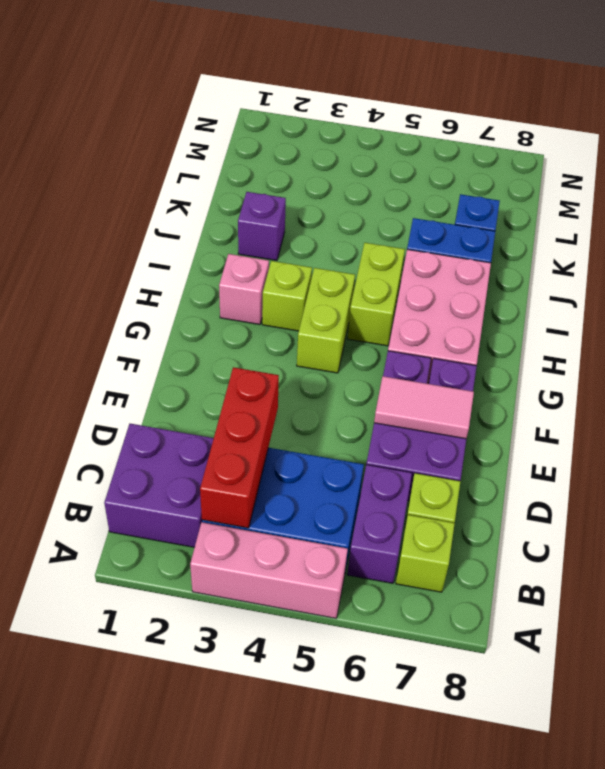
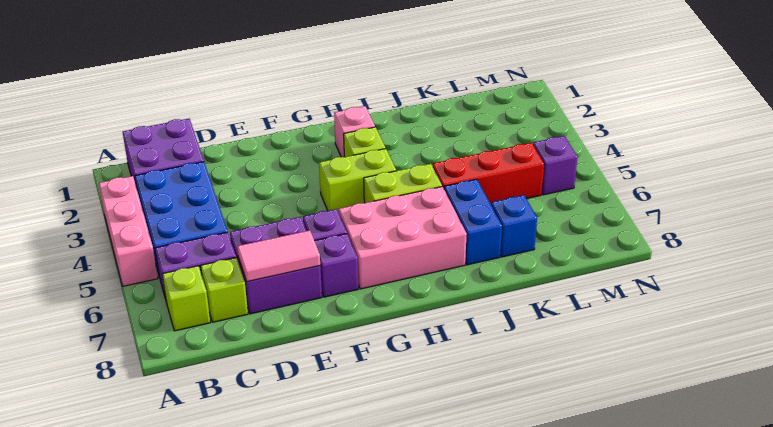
red brick B3:D3 level 2 -> red brick J5:L5 level 1
pink tile E6:E7 level 2 -> pink tile D7:E7 level 2
purple brick J2 level 1 -> purple brick M5 level 1

